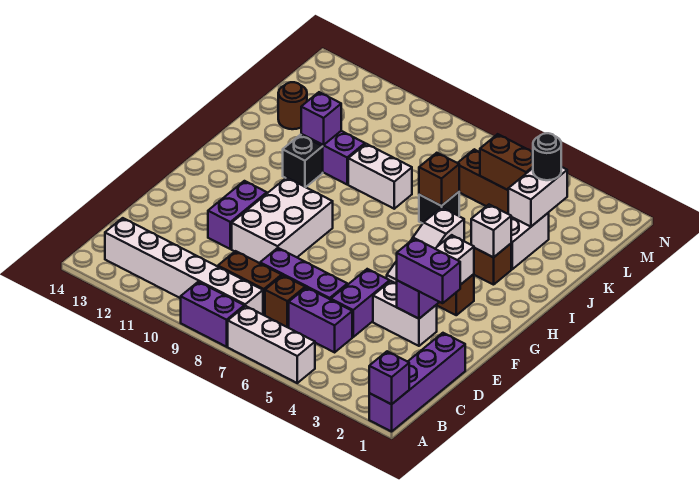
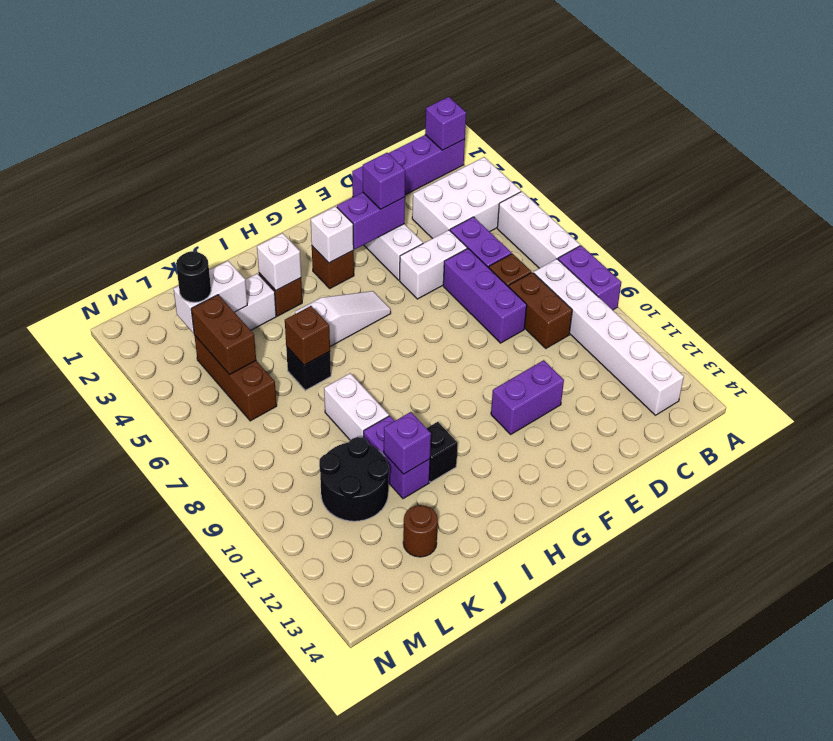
purple brick D5:E5 level 1 -> white brick D5:E5 level 1
purple brick E2:E3 level 3 -> purple brick E3 level 3
white brick E9:G10 level 1 -> white brick A3:C4 level 1
none -> black round brick K10:L11 level 1

